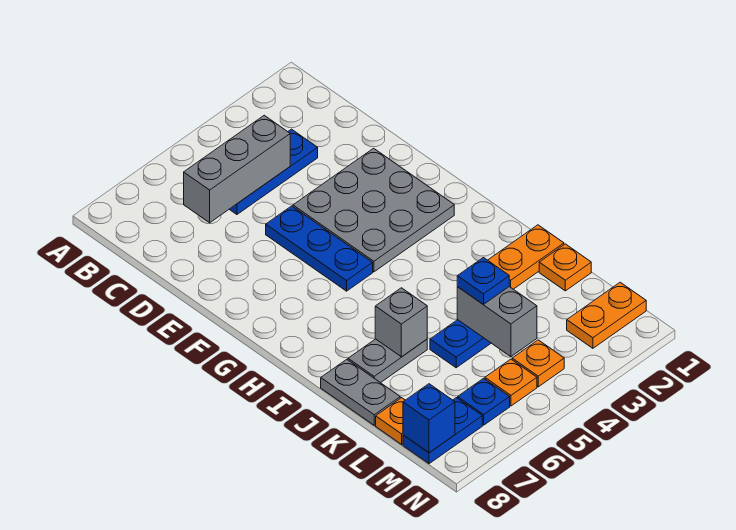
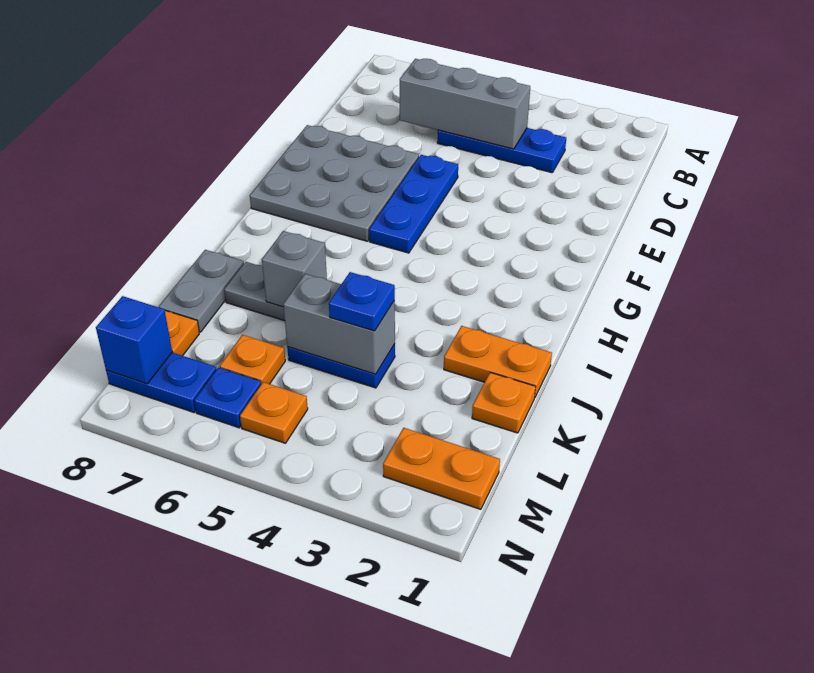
grey plate E2:G4 level 1 -> grey plate E6:G8 level 1
grey brick K4:L4 level 2 -> grey brick K4:K5 level 2
orange plate M4 level 1 -> orange plate L6 level 1

